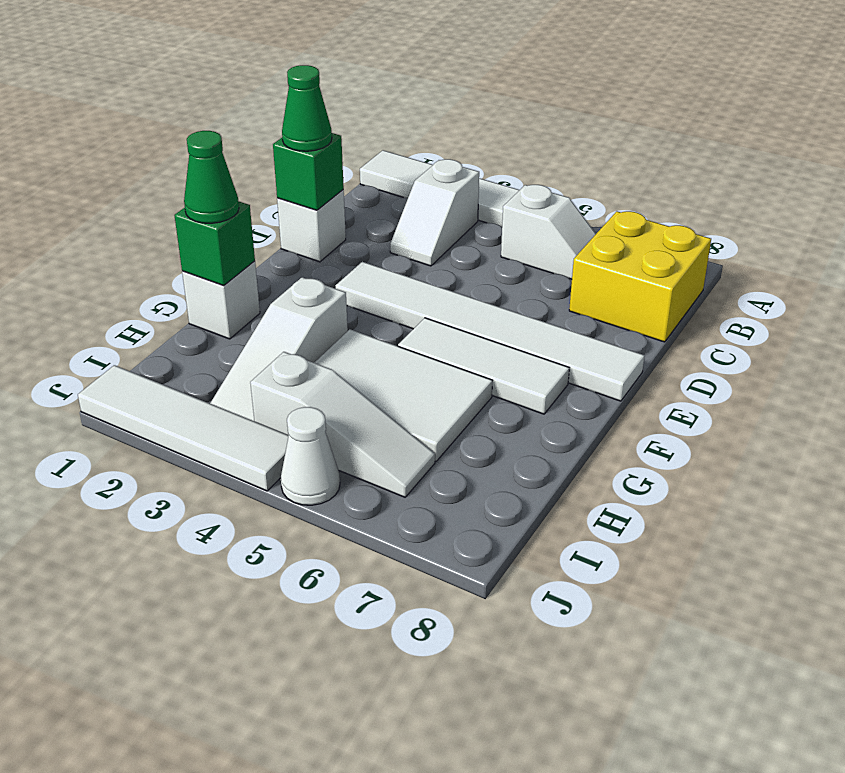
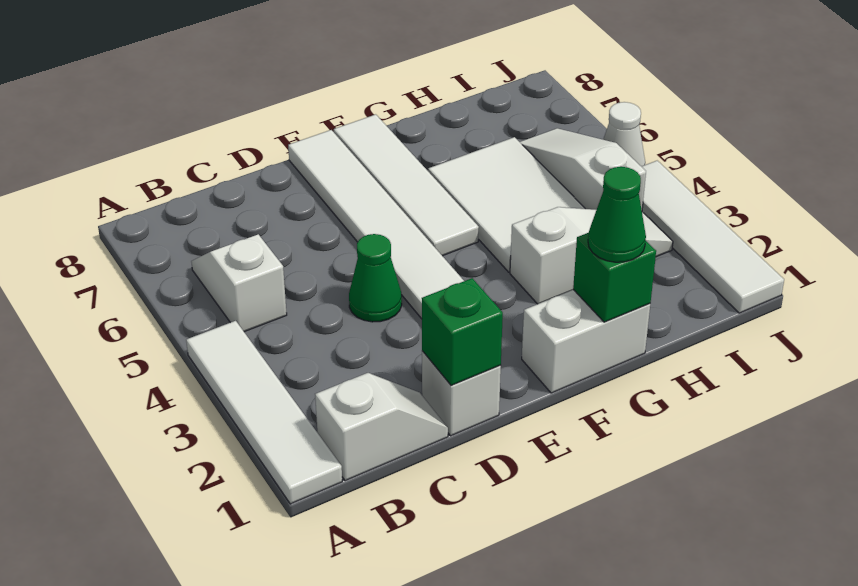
white slope B3:C3 level 1 top B -> white slope B1:C1 level 1 top B
yellow brick B7:C8 level 1 -> none
green cone D1 level 3 -> green cone D4 level 1
white tile F5:F7 level 1 -> white tile F5:F8 level 1
white brick G1 level 1 -> white brick F1:G1 level 1

